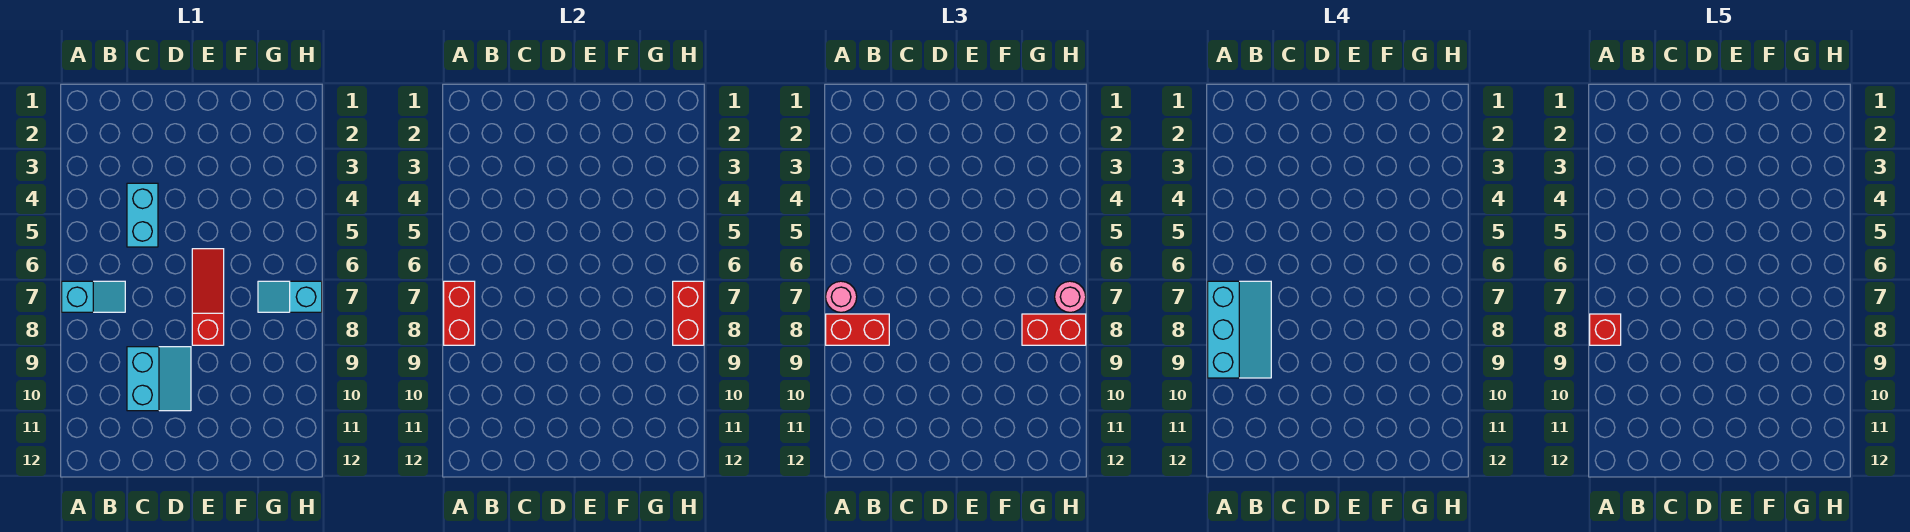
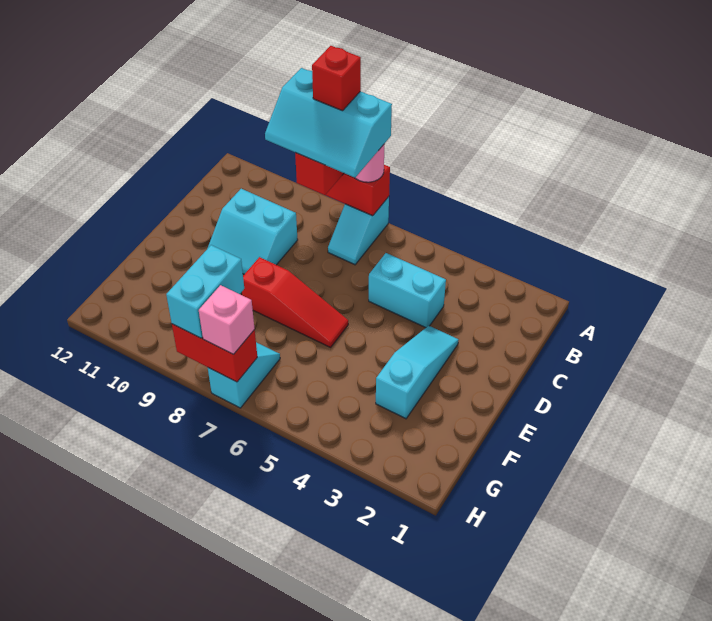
none -> cyan slope D3:F3 level 1 top F
red brick G8:H8 level 3 -> cyan brick G8:H8 level 3
pink round brick H7 level 3 -> pink brick H7 level 3

